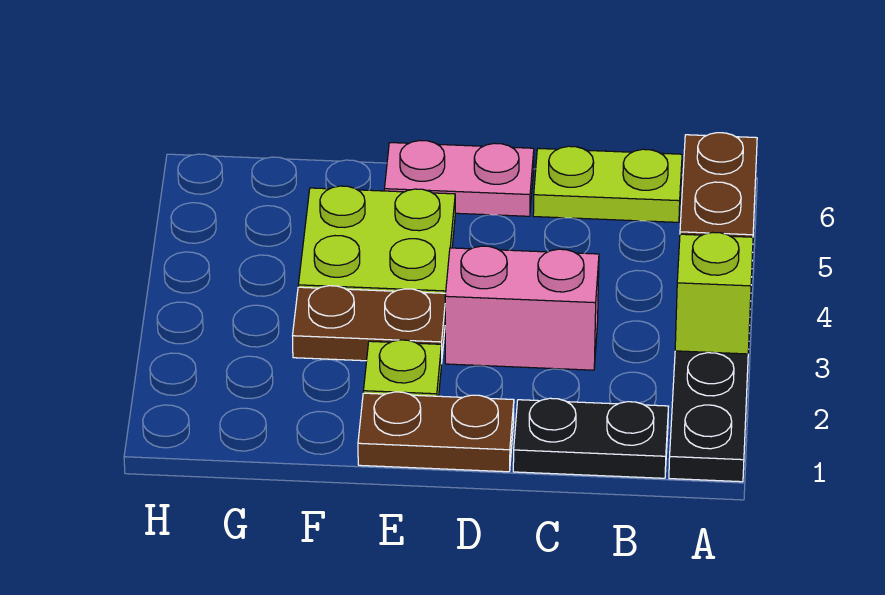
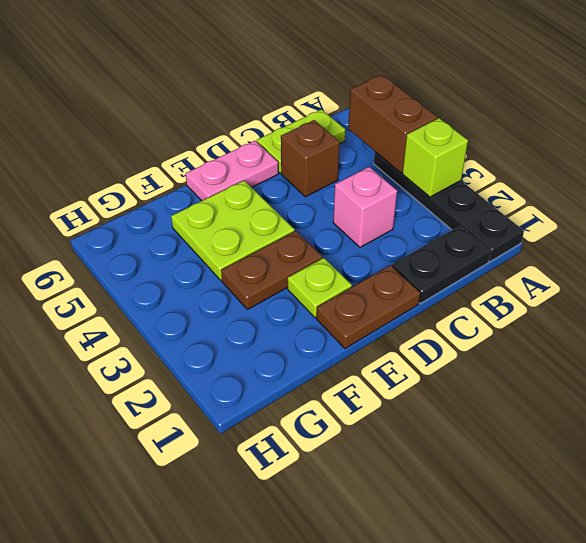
pink brick C3:D3 level 1 -> pink brick C3 level 1
none -> brown brick C5 level 1

